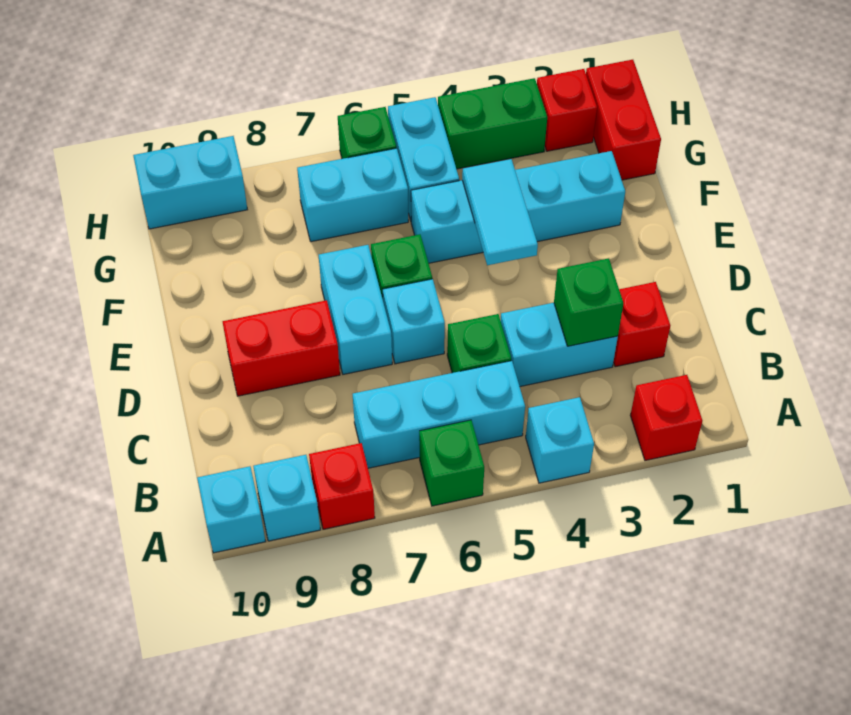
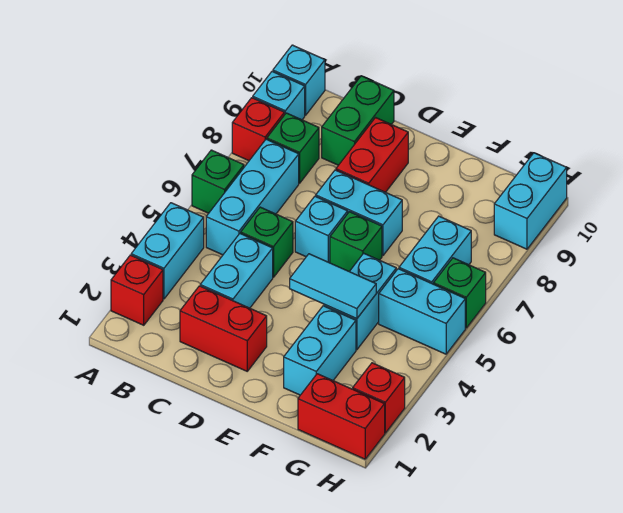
cyan brick A4 level 1 -> cyan brick A3:A4 level 1
red brick C2 level 1 -> red brick C2:D2 level 1
green brick C3 level 2 -> green brick B8 level 1
green brick H3:H4 level 1 -> green brick C9:C10 level 1

